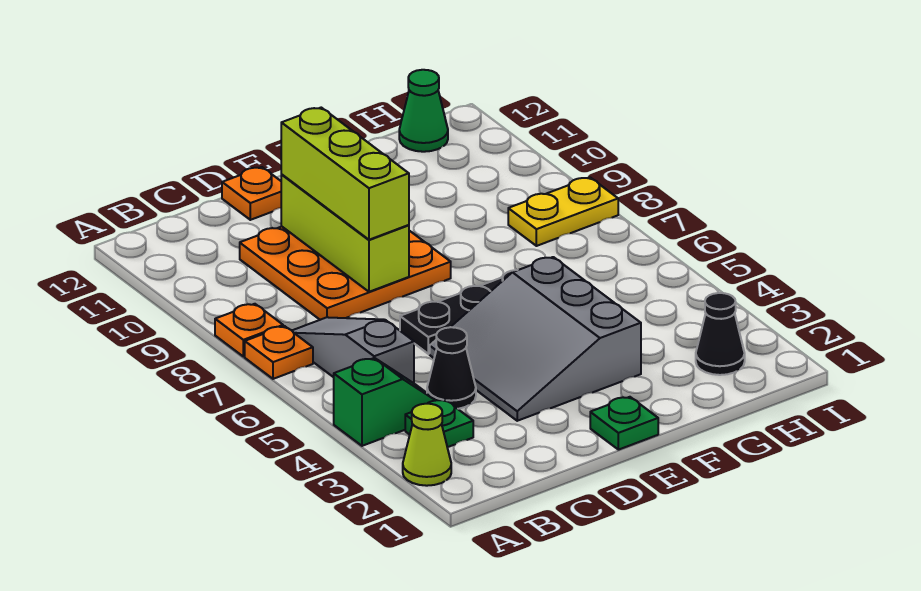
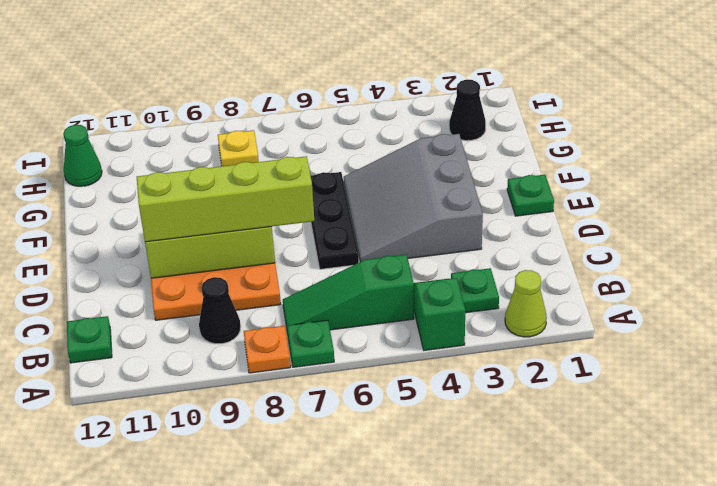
orange plate A7 level 1 -> green plate A7 level 1
grey slope B5:B7 level 1 top 5 -> green slope B5:B7 level 1 top 5
none -> green plate B12 level 1
black cone C4 level 1 -> black cone B9 level 1
grey slope D3:F5 level 1 top F -> grey slope D3:F5 level 1 top 3
lime brick D8:D10 level 3 -> lime brick D7:D10 level 3
orange plate D12 level 1 -> none
yellow plate H8:I8 level 1 -> yellow plate H8 level 1

